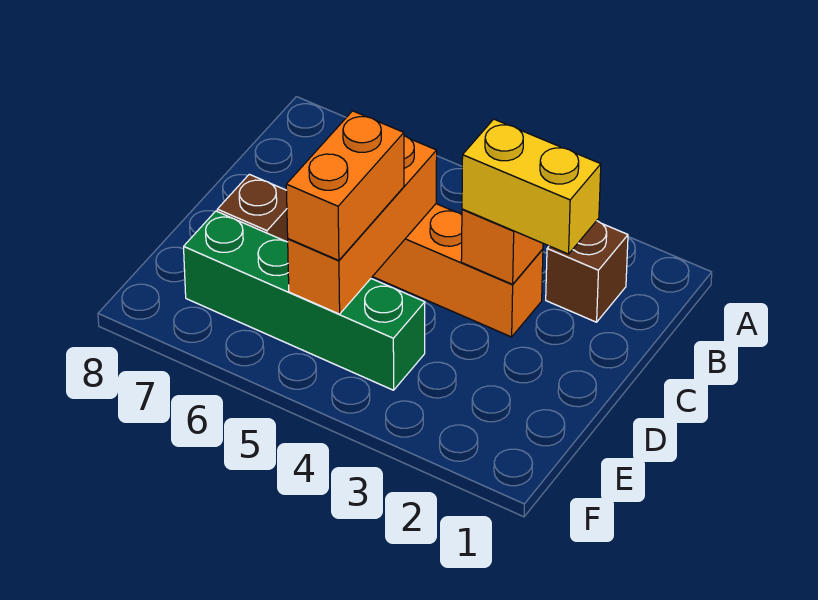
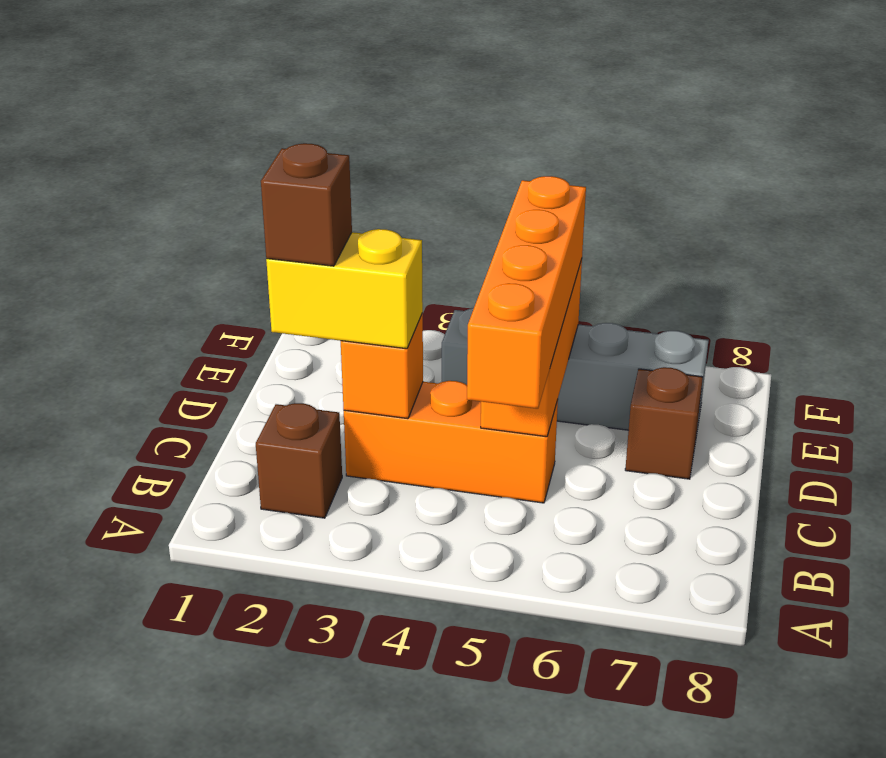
none -> brown brick C2 level 4
orange brick D5:E5 level 3 -> orange brick B5:E5 level 3
green brick E4:E7 level 1 -> grey brick E4:E7 level 1

